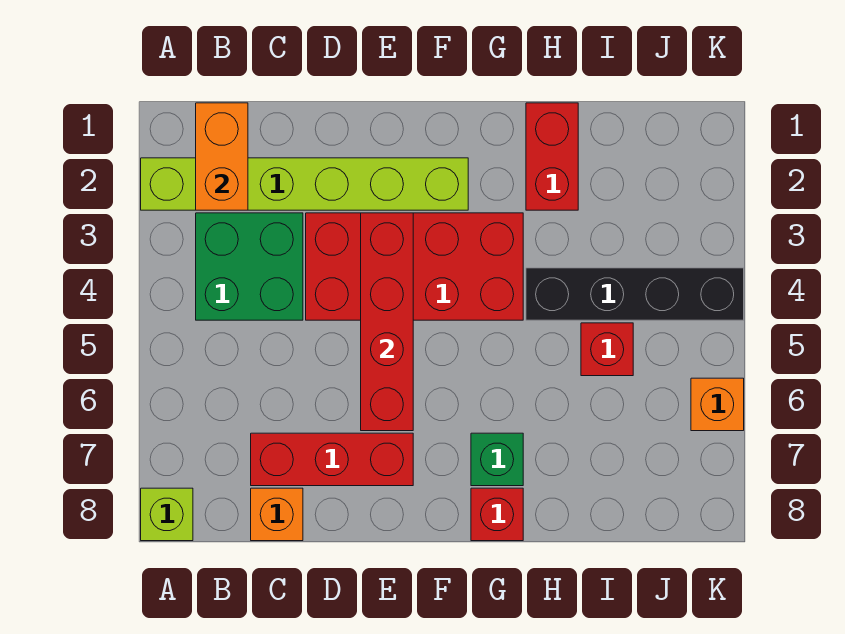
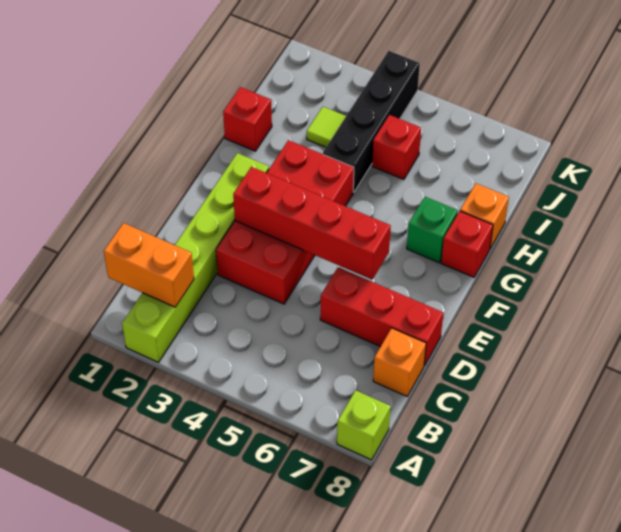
green brick B3:C4 level 1 -> none
red brick C7:E7 level 1 -> red brick D6:D8 level 1
red brick H1:H2 level 1 -> red brick H1 level 1
none -> lime tile I3 level 1
orange brick K6 level 1 -> orange brick H8 level 1

